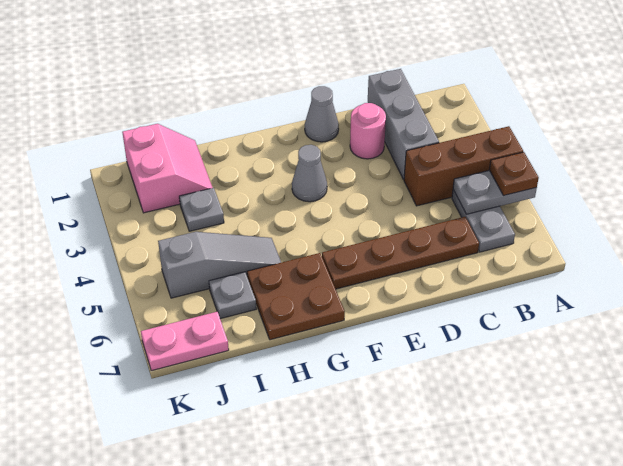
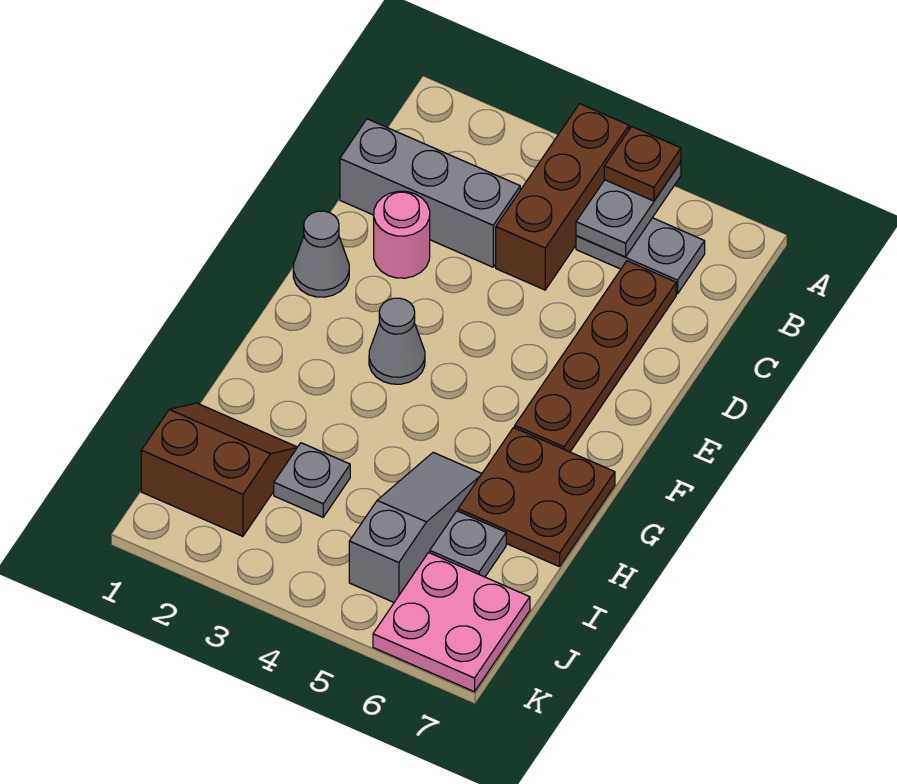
pink slope I1:J2 level 1 top J -> brown slope I1:J2 level 1 top J
pink plate J7:K7 level 1 -> pink plate J6:K7 level 1

